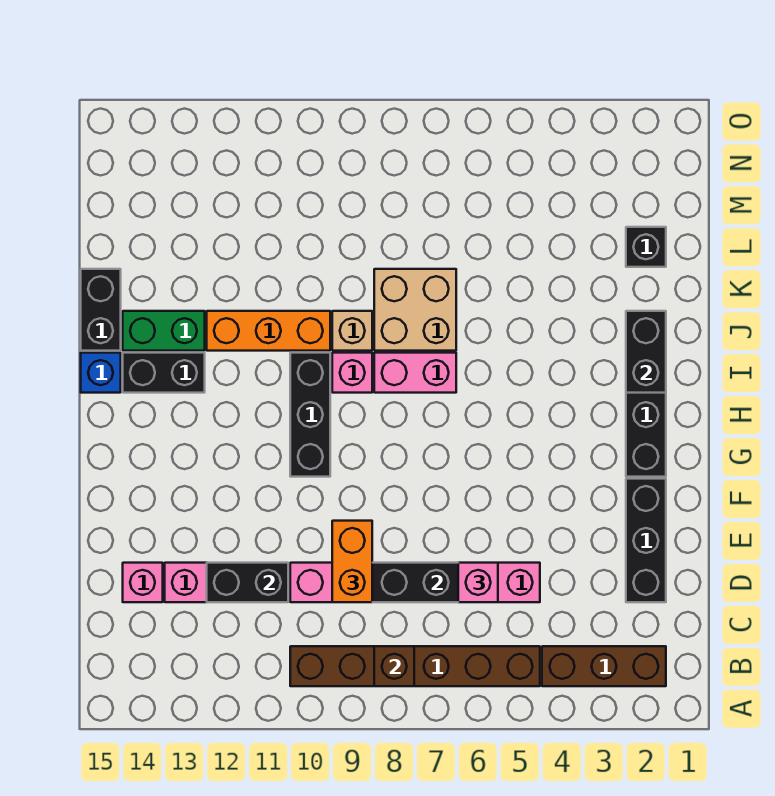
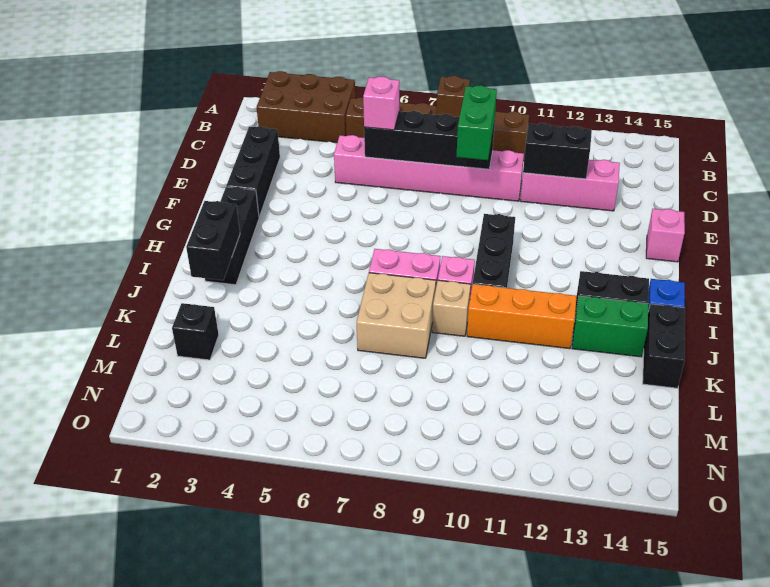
brown brick B2:B4 level 1 -> brown brick A2:B4 level 1
orange brick D9:E9 level 3 -> green brick D9:E9 level 3
pink brick D14 level 1 -> pink brick F15 level 1

